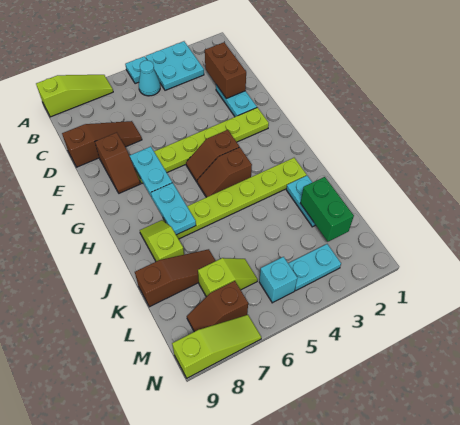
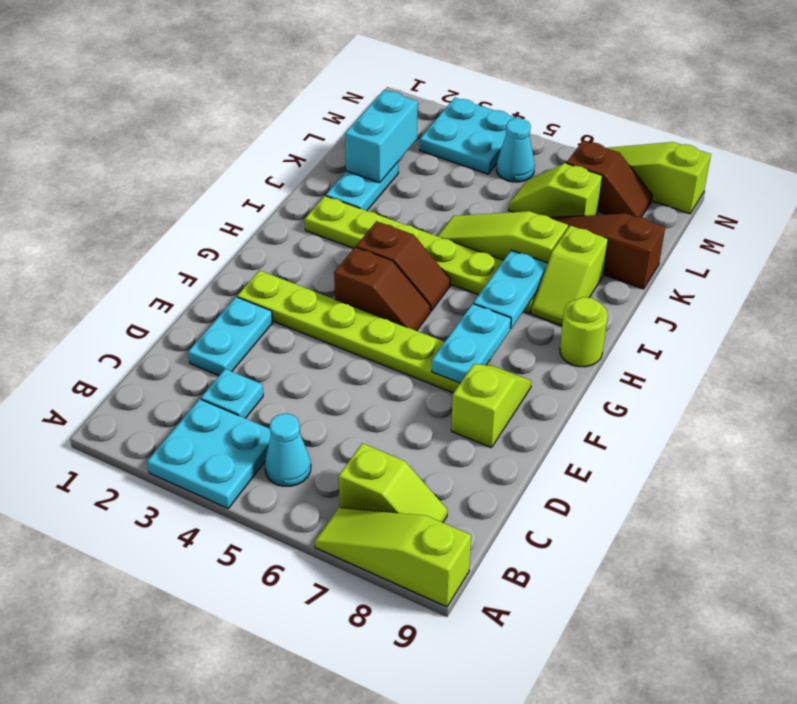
cyan plate A5 level 1 -> cyan plate C3 level 1
none -> lime slope B7:B8 level 1 top 7
brown brick C2:D2 level 2 -> none
brown slope D7:D9 level 1 top 9 -> none
brown slope E8:F8 level 1 top E -> lime slope E8:F8 level 1 top E
none -> lime round brick H9 level 1
none -> lime slope J5:J7 level 1 top 7
green brick K2:L2 level 2 -> cyan brick K2:L2 level 2
cyan plate M3:M4 level 1 -> cyan plate M3:N4 level 1
cyan brick M5 level 1 -> cyan cone M5 level 1

